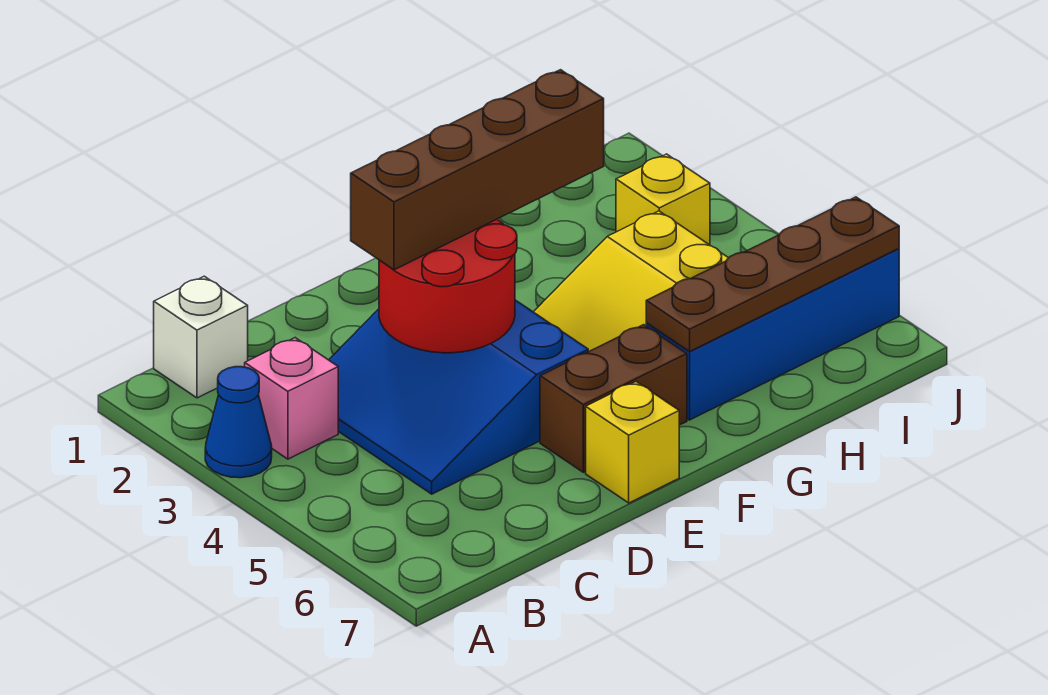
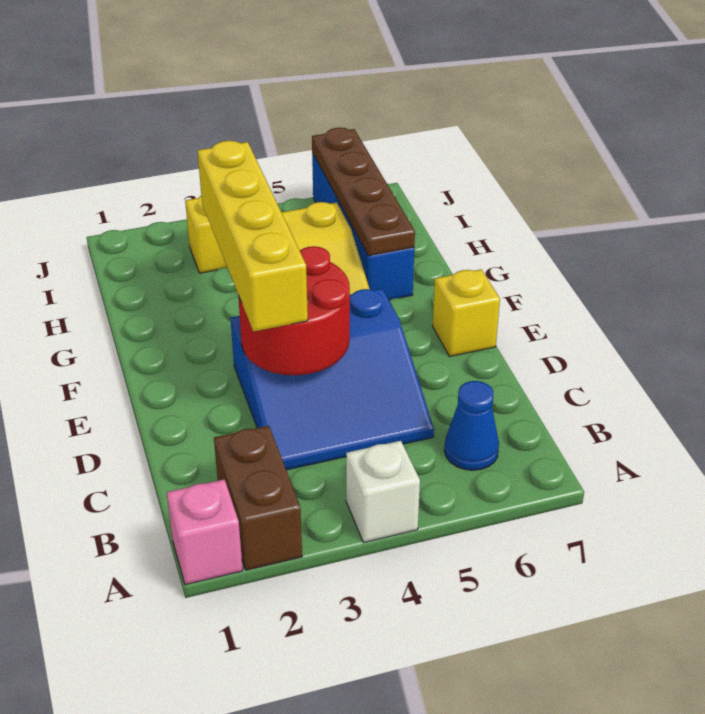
blue cone A3 level 1 -> blue cone B6 level 1
white brick B1 level 1 -> white brick A4 level 1
pink brick B3 level 1 -> pink brick A1 level 1
brown brick D3:G3 level 3 -> yellow brick D3:G3 level 3
brown brick E6:F6 level 1 -> brown brick A2:B2 level 1

